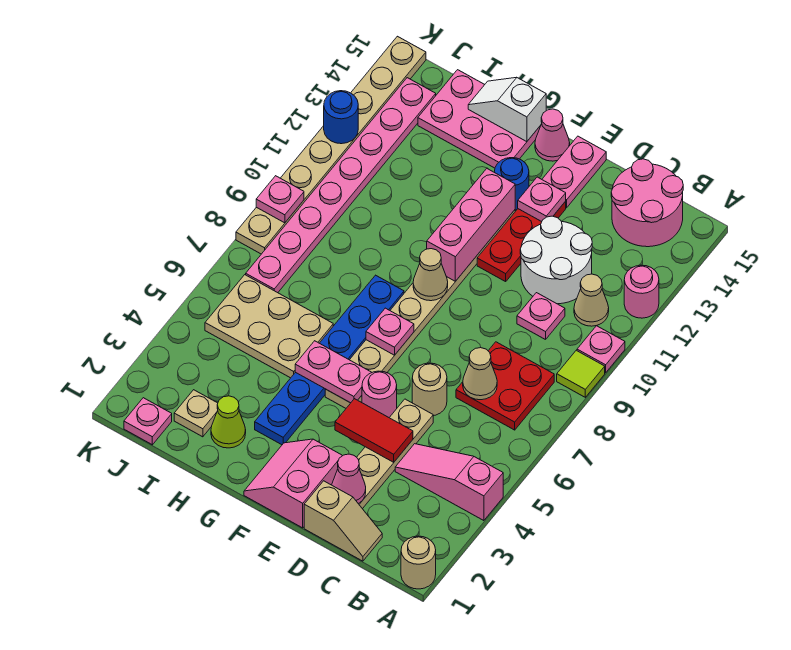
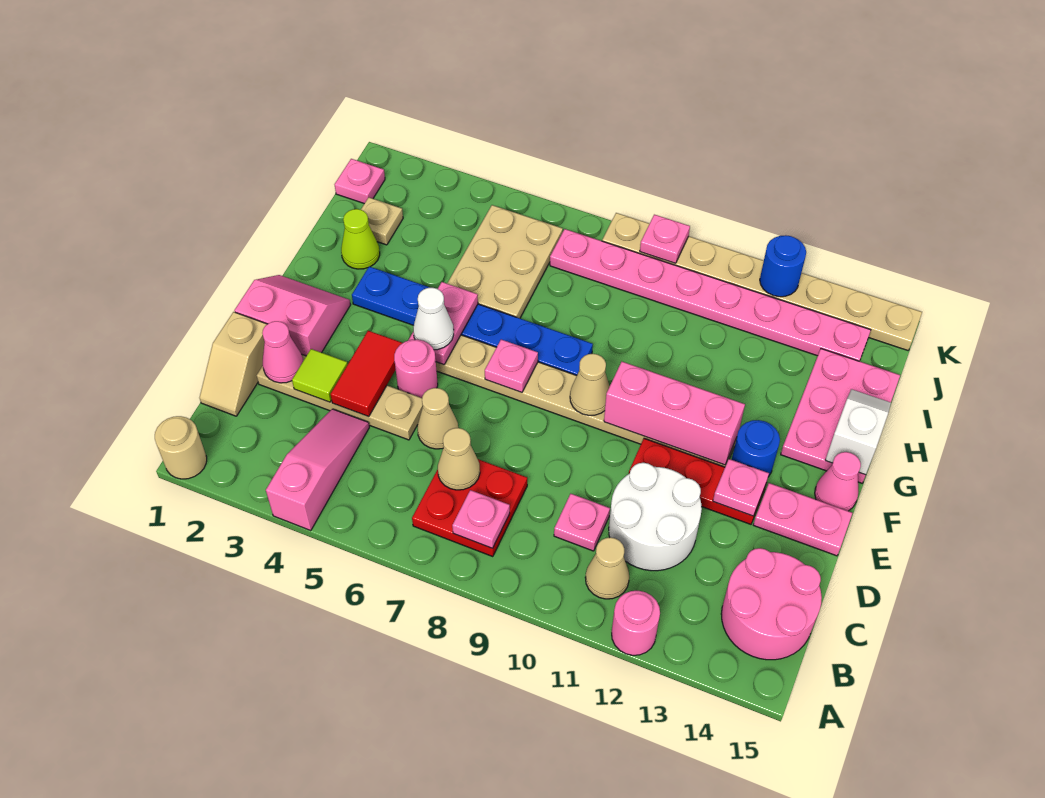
lime tile A9 level 1 -> lime tile D3 level 2
pink plate A10 level 1 -> pink plate B8 level 2
tan round brick D6 level 1 -> tan cone D6 level 1
none -> white cone F5 level 3

